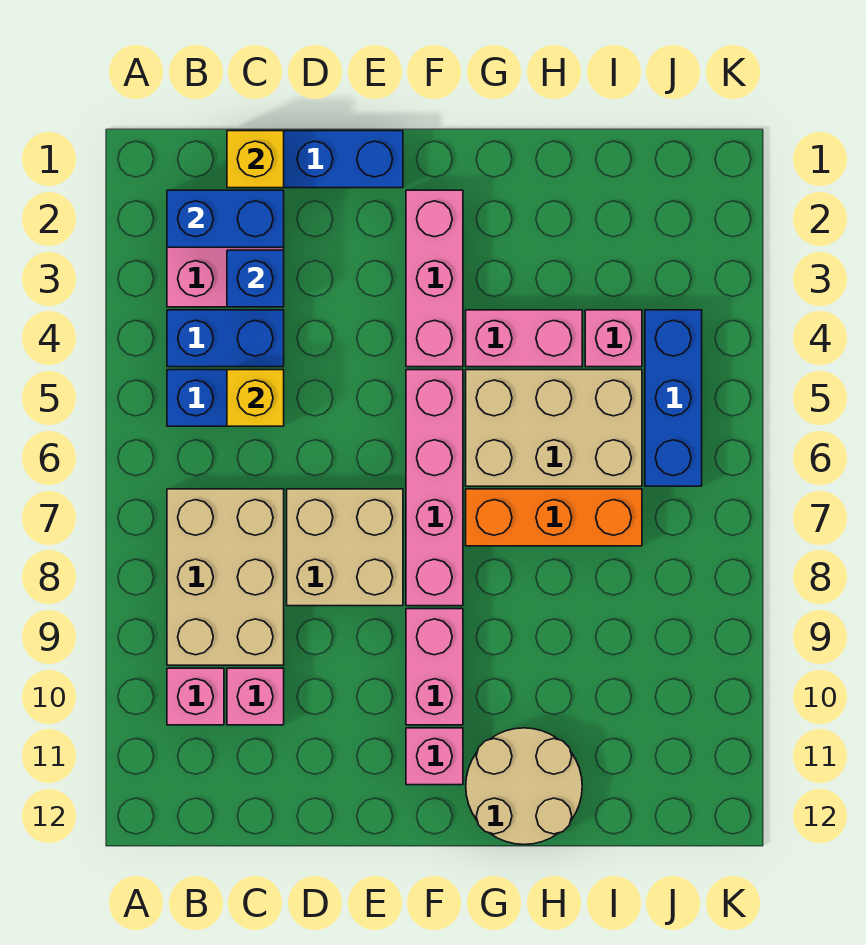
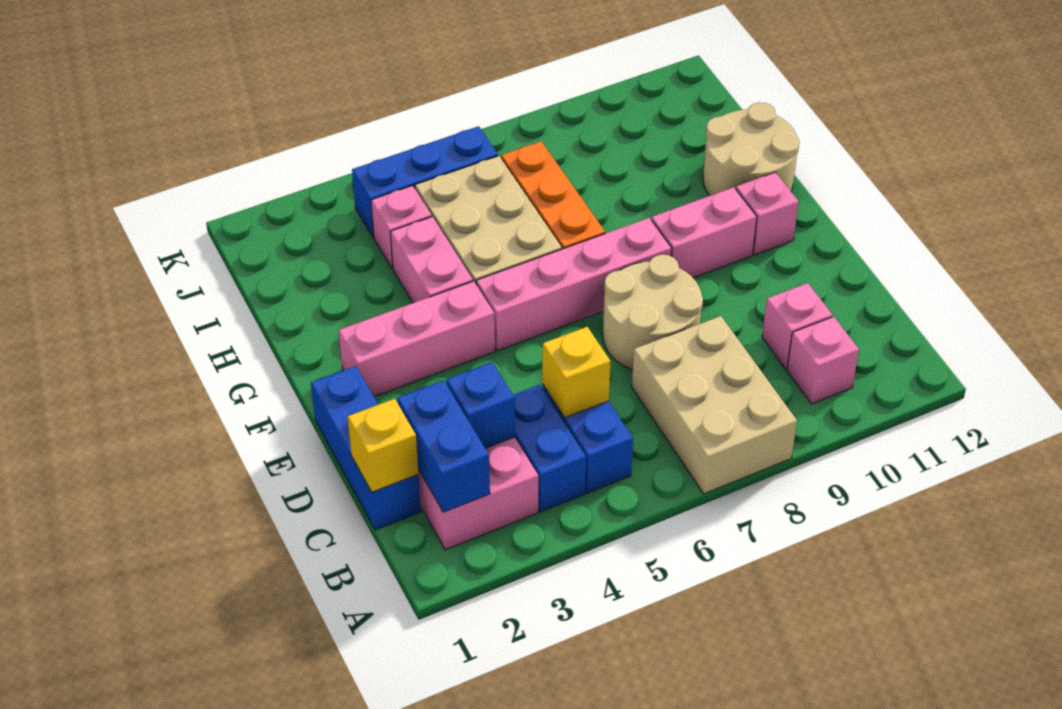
tan brick B7:C9 level 1 -> tan brick A7:C8 level 1
tan brick D7:E8 level 1 -> tan round brick D7:E8 level 1

